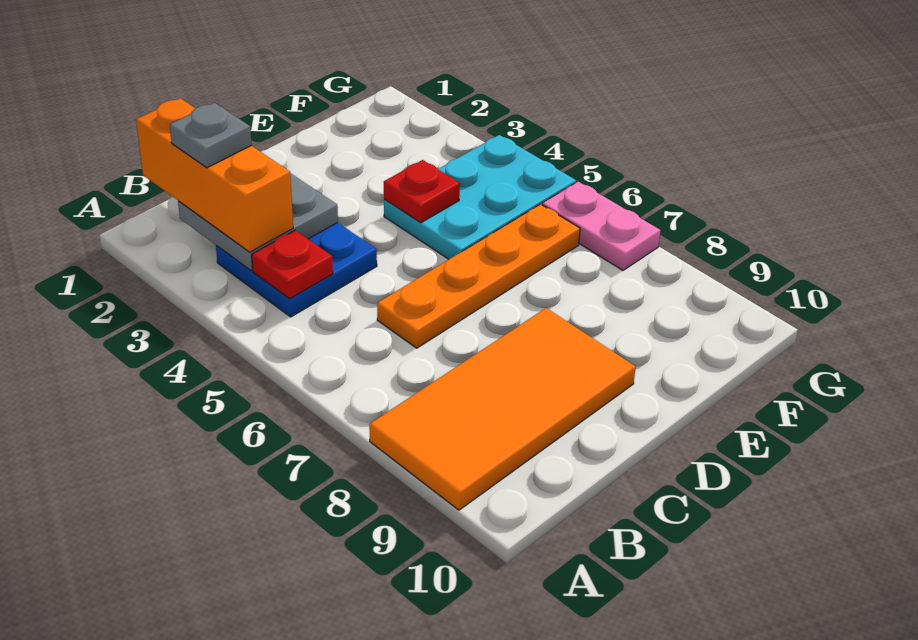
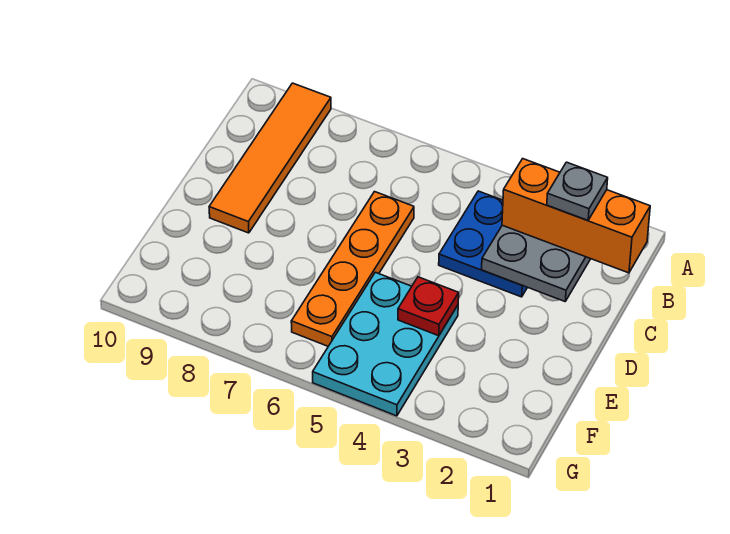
orange tile A8:D9 level 1 -> orange tile A9:D9 level 1
red plate B4 level 2 -> none
pink plate G6:G7 level 1 -> none

